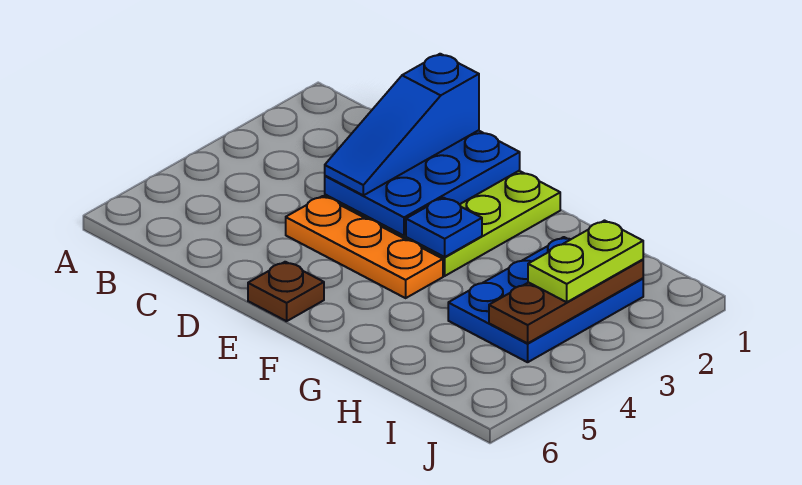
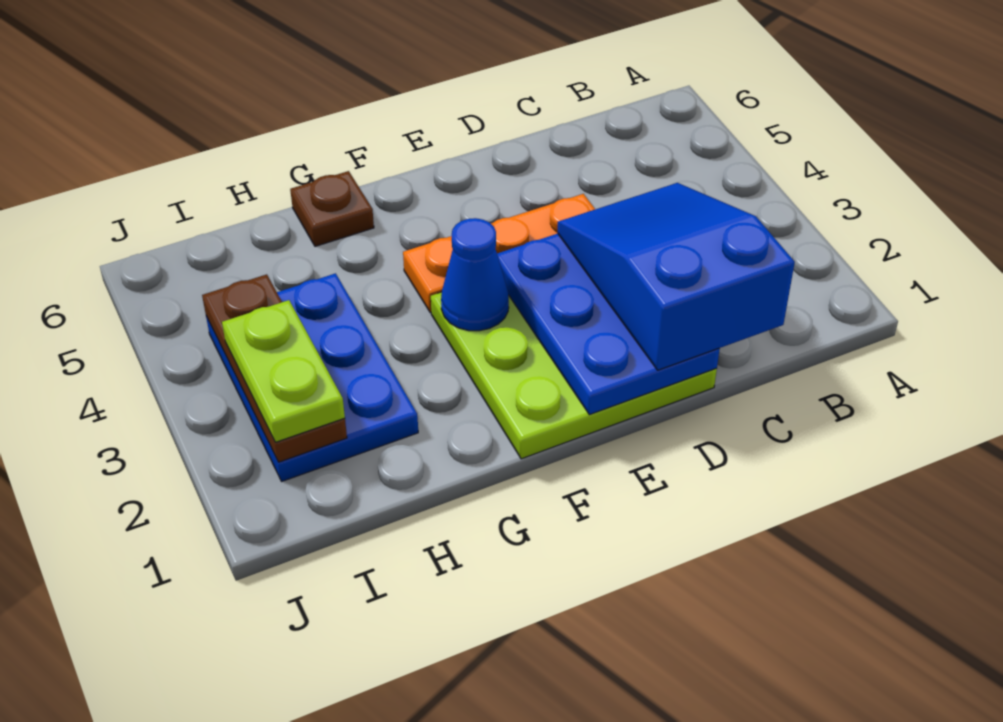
blue slope D1:D3 level 3 top 1 -> blue slope C1:D3 level 3 top 1
brown plate E6 level 1 -> brown plate G6 level 1
blue plate F3 level 2 -> blue cone F3 level 2

